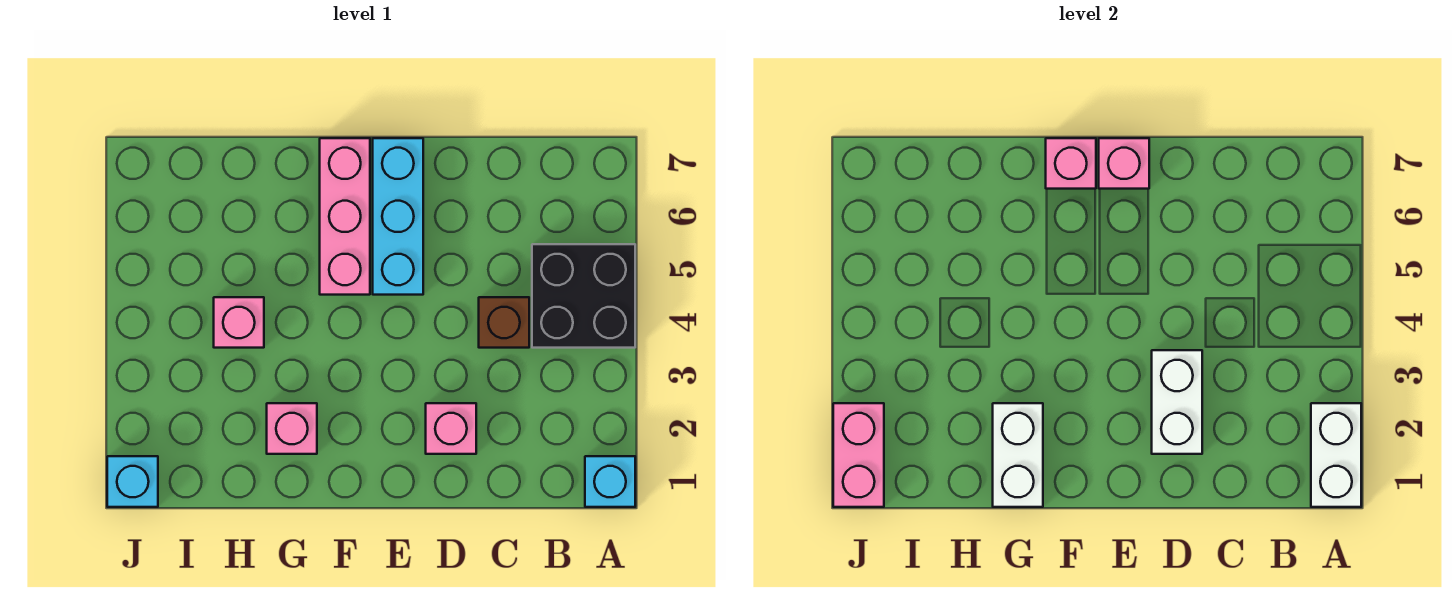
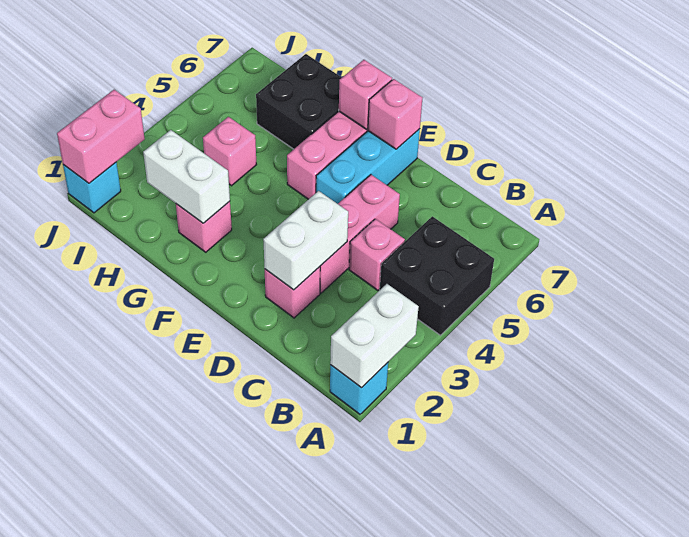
brown brick C4 level 1 -> pink brick C4 level 1
none -> pink brick D3:D5 level 1
white brick G1:G2 level 2 -> white brick G2:H2 level 2
none -> black brick G6:H7 level 1

